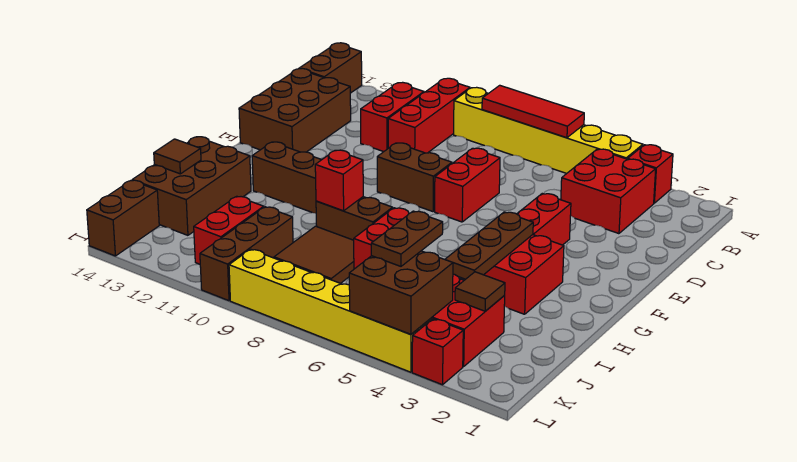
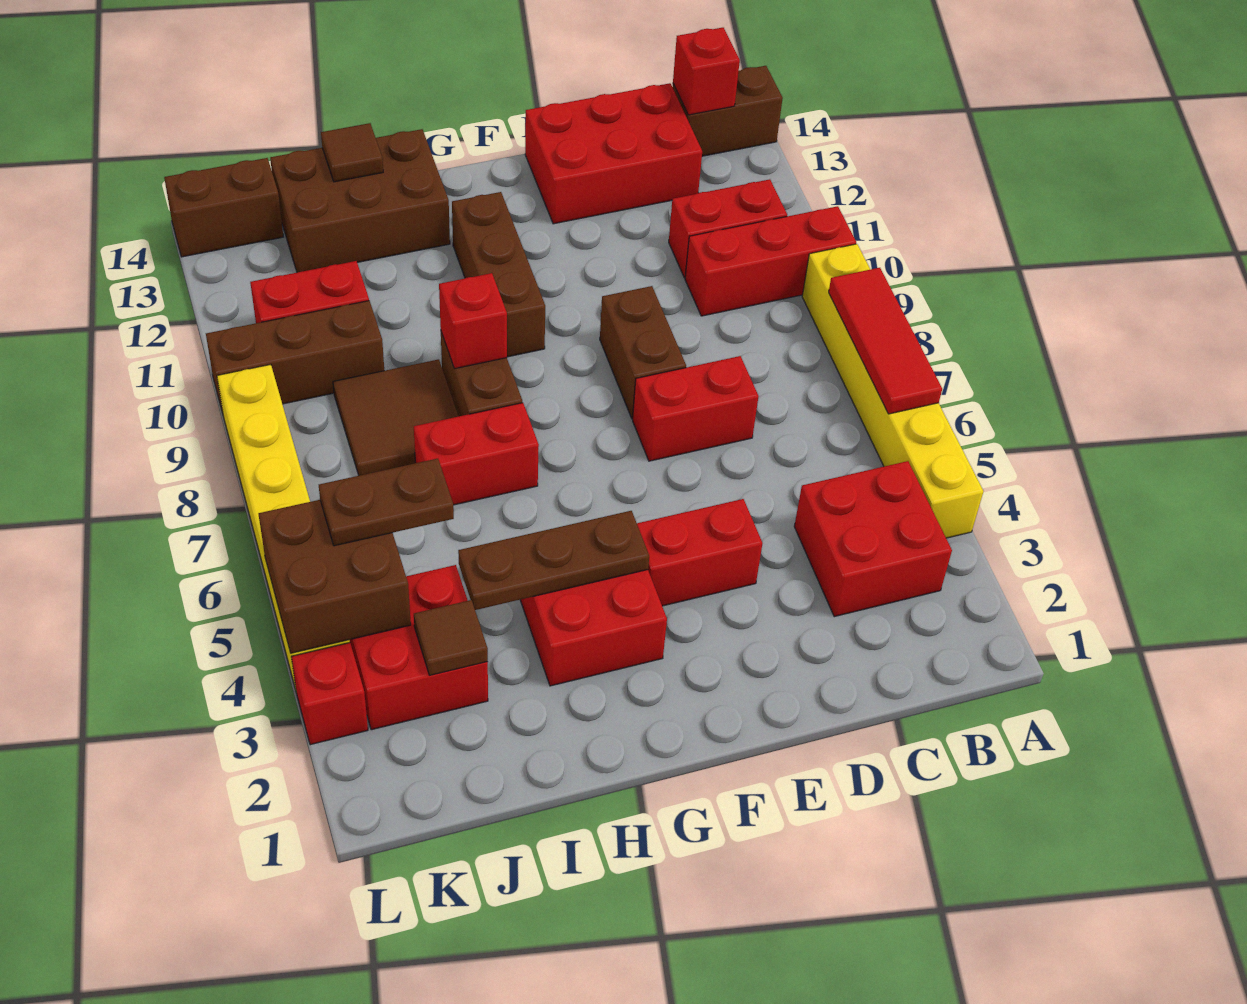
red brick A3 level 1 -> red brick B14 level 2
brown brick C13:E14 level 1 -> red brick C13:E14 level 1

